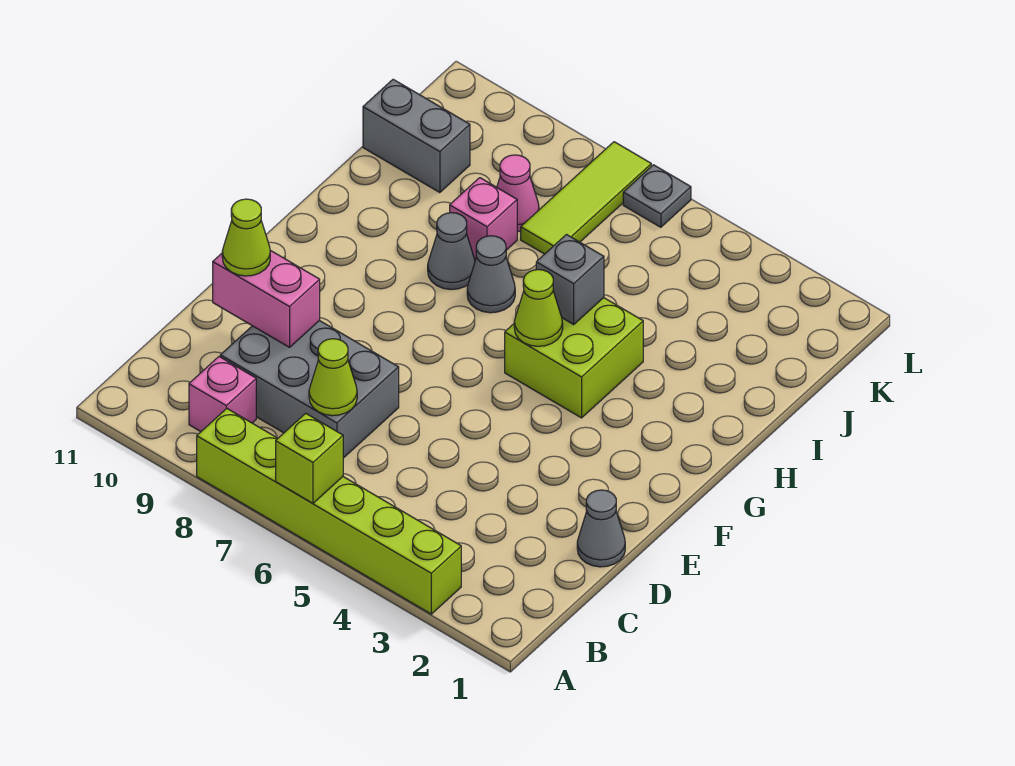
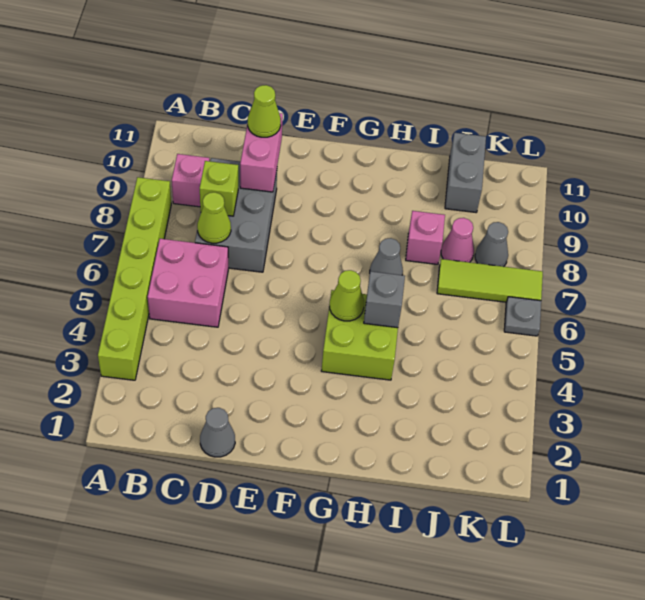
lime brick A6 level 2 -> lime brick C8 level 2
none -> pink brick B5:C6 level 1
grey cone H8 level 1 -> grey cone K8 level 1

